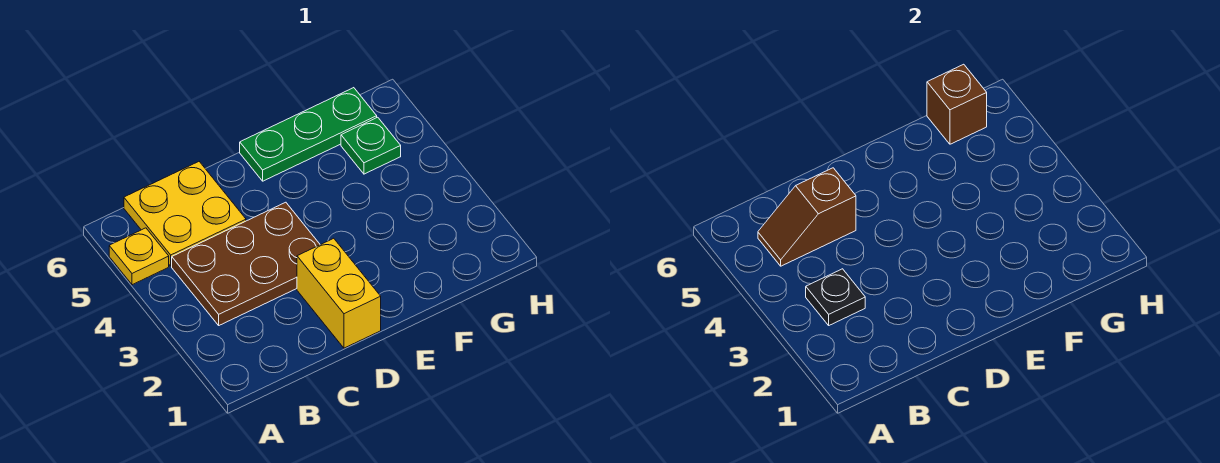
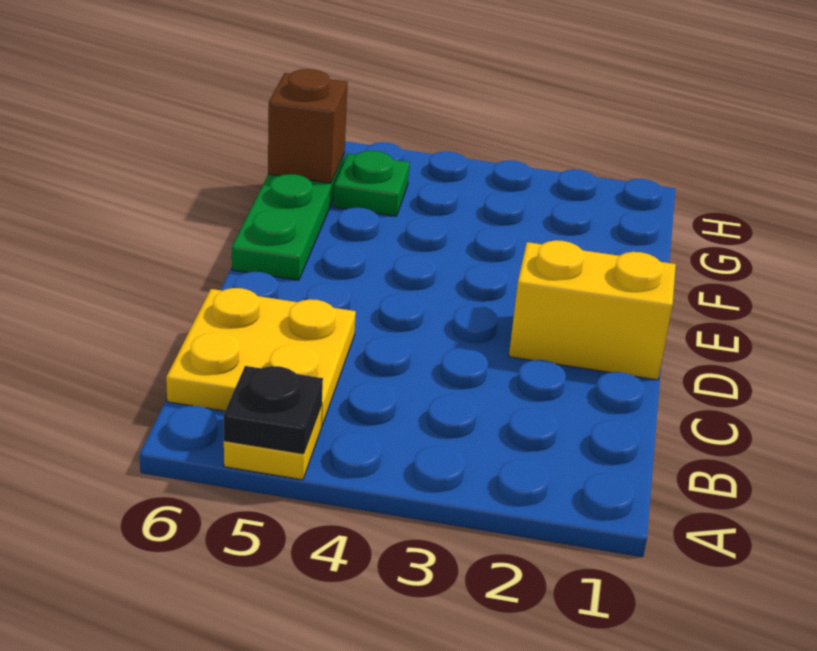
brown plate B3:D4 level 1 -> none
black plate B3 level 2 -> black plate A5 level 2
brown slope B5:C5 level 2 top C -> none

